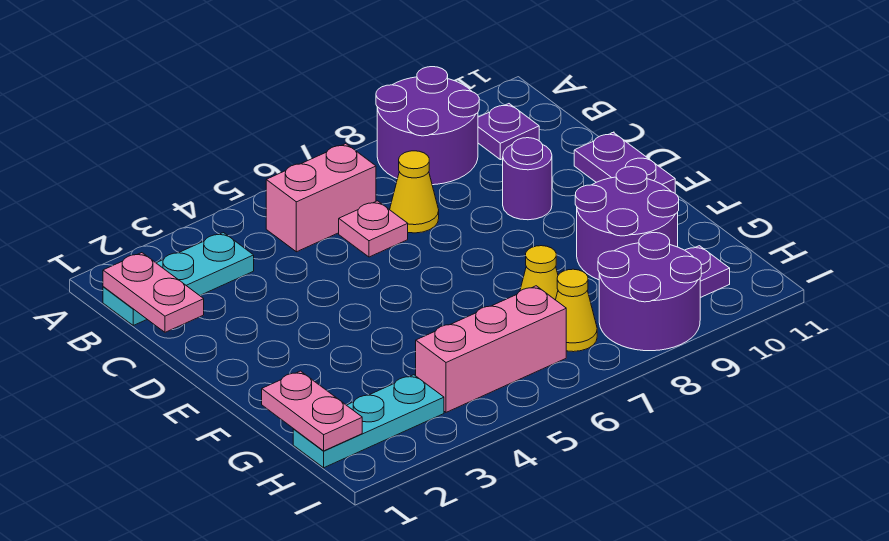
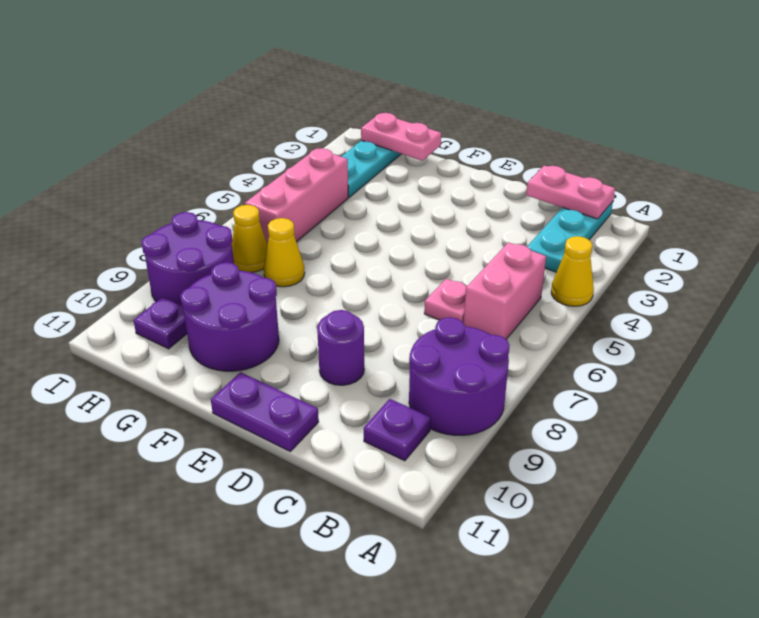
yellow cone C7 level 1 -> yellow cone A4 level 1

